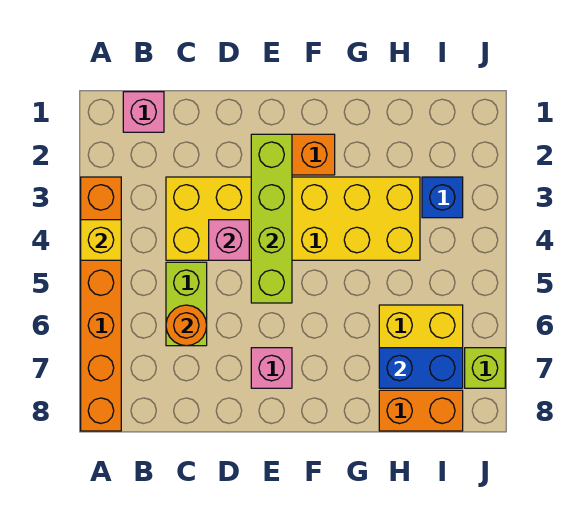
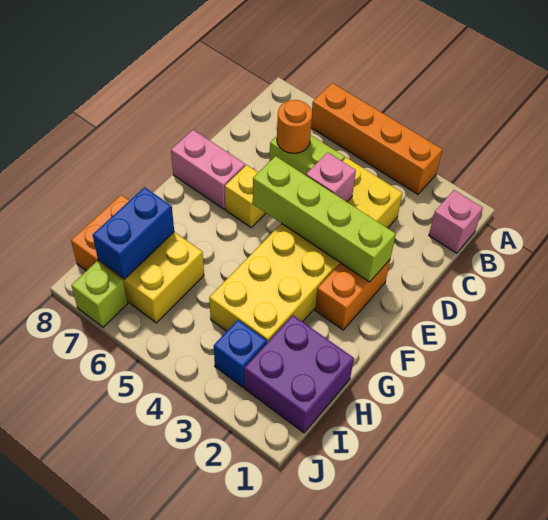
orange brick A3:A8 level 1 -> orange brick A3:A6 level 1
yellow brick A4 level 2 -> yellow brick E6 level 1
pink brick E7 level 1 -> pink brick E7:E8 level 1
none -> purple brick H1:I2 level 1

